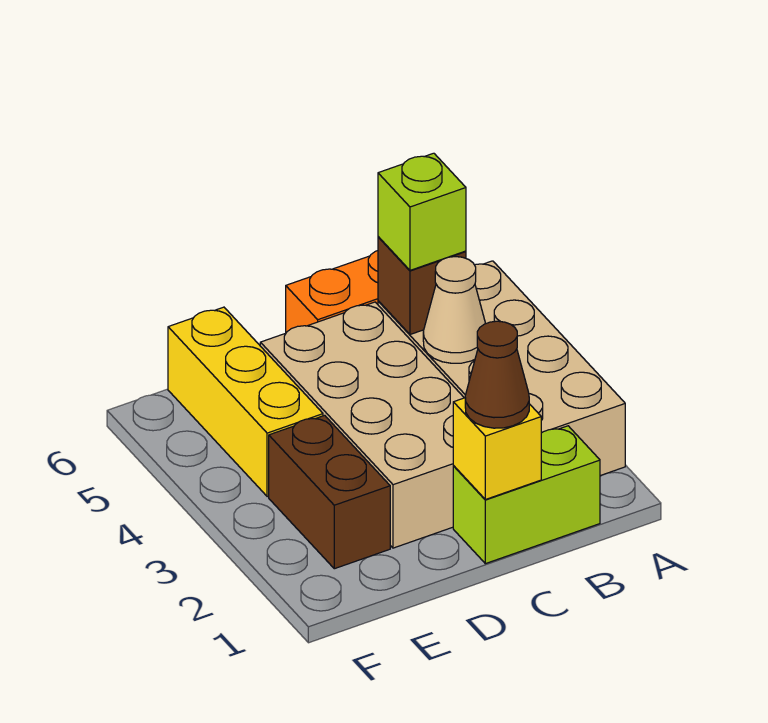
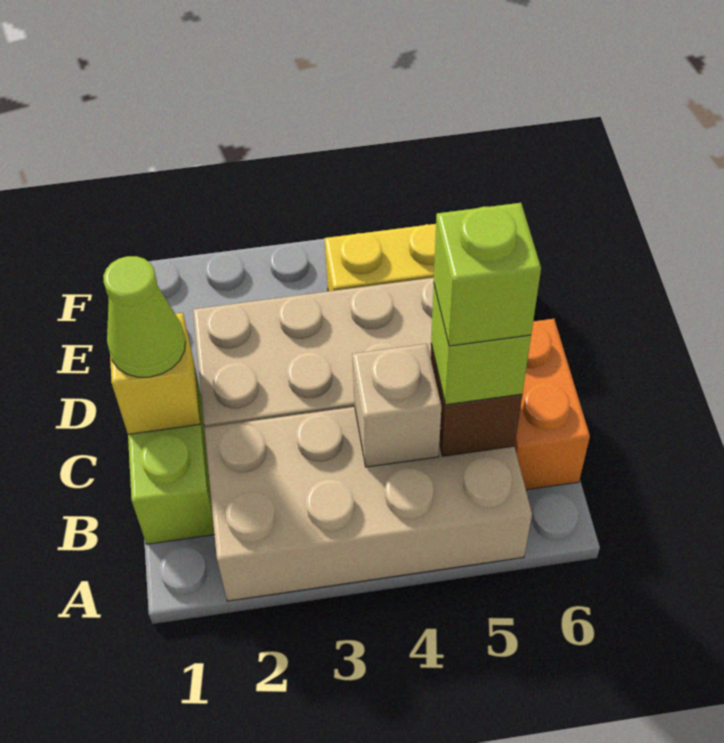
tan cone B4 level 2 -> tan brick B4 level 2
none -> lime brick B5 level 4
brown cone C1 level 3 -> lime cone C1 level 3
brown brick E2:E3 level 1 -> none

